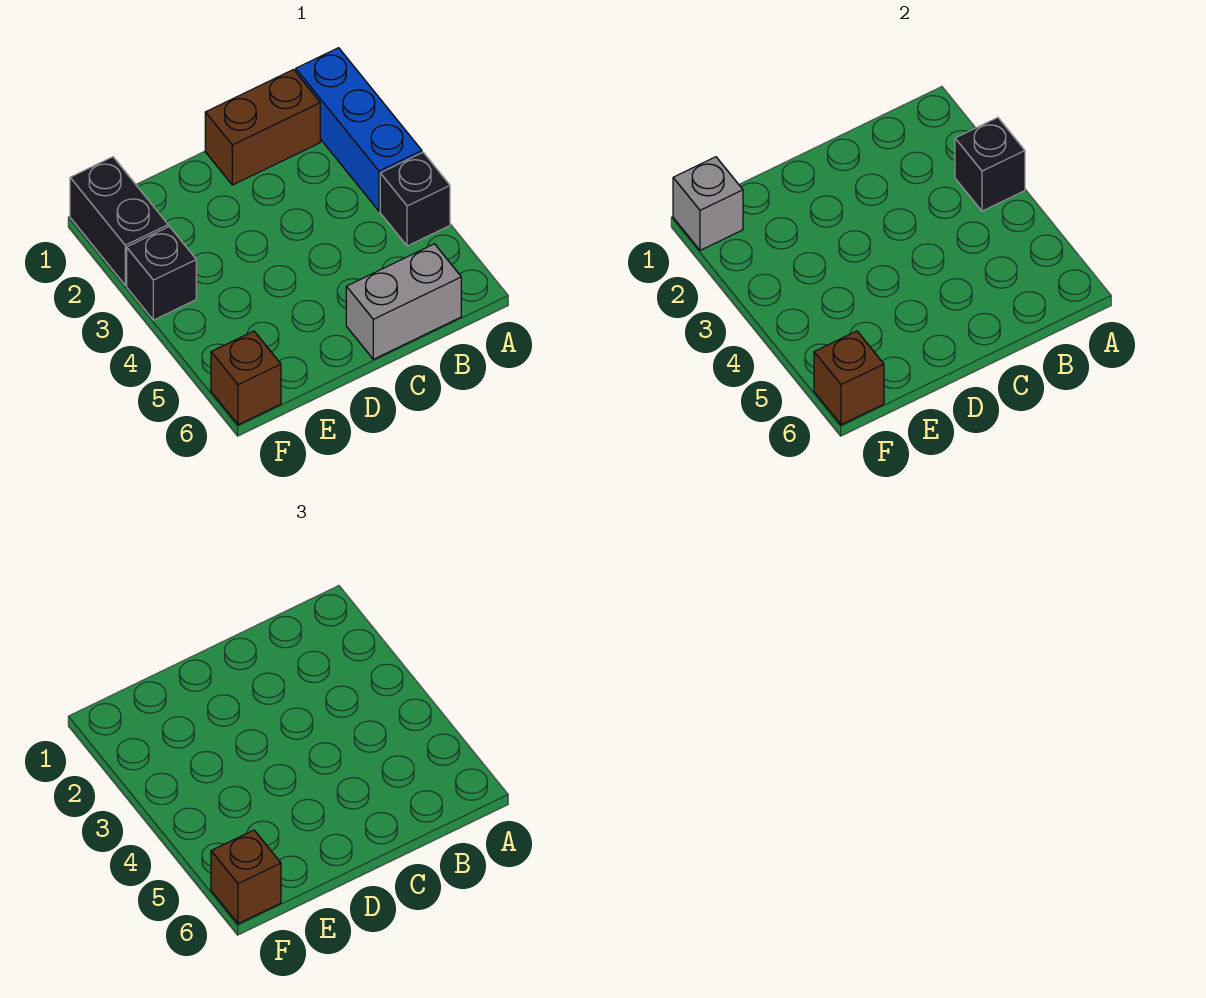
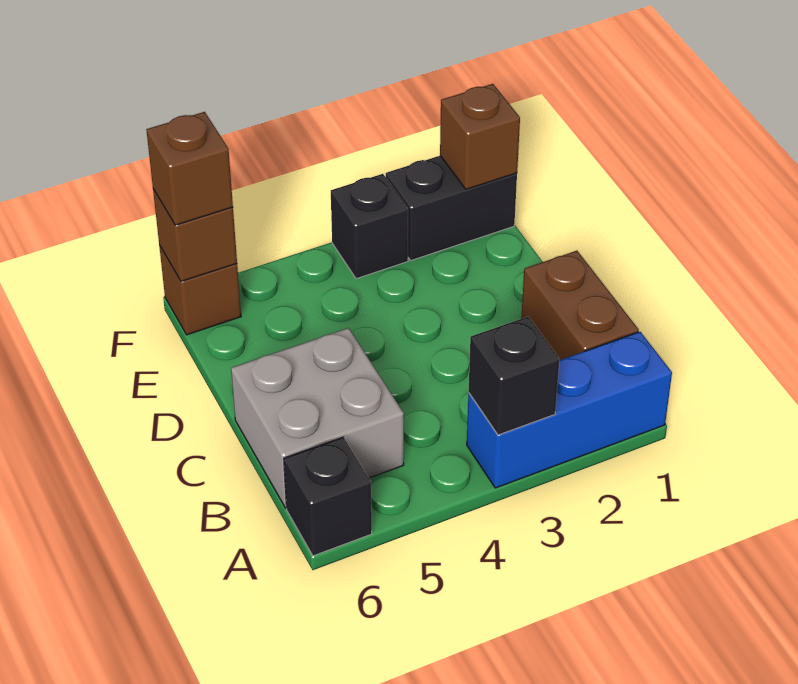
black brick A4 level 1 -> black brick A6 level 1
grey brick B6:C6 level 1 -> grey brick B5:C6 level 1
grey brick F1 level 2 -> brown brick F1 level 2

